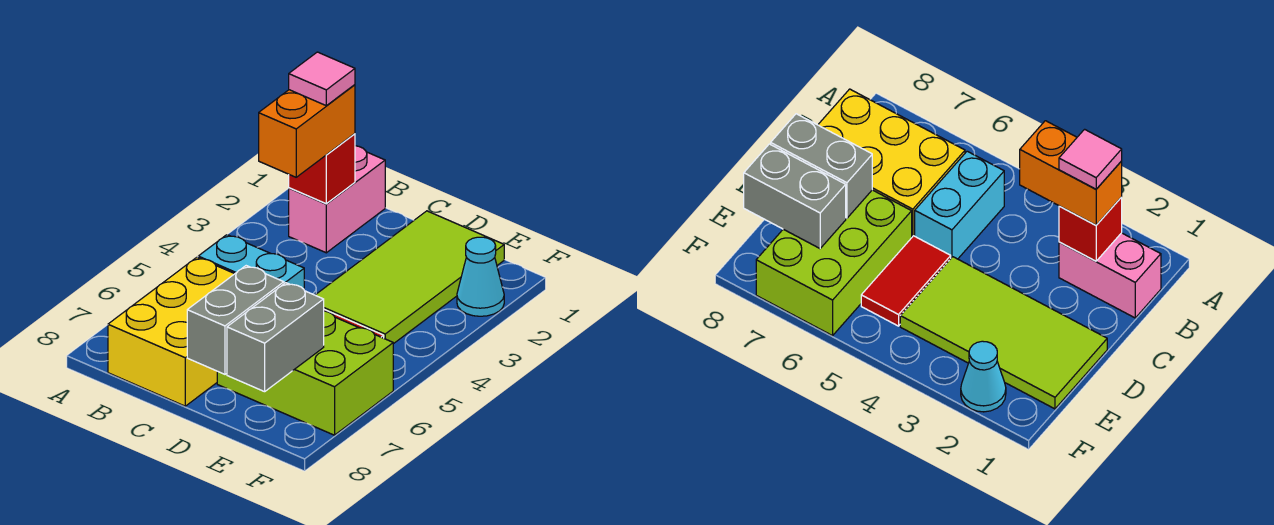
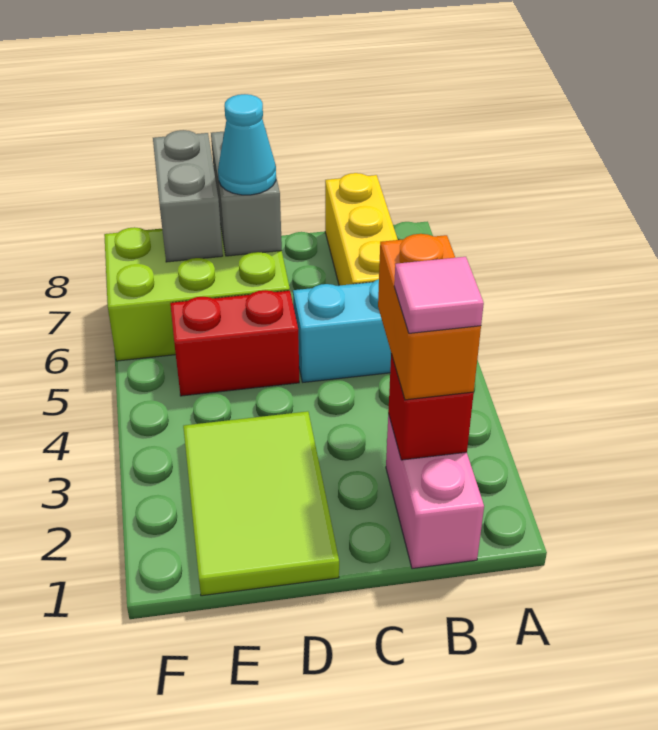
yellow brick B6:C8 level 1 -> yellow brick B6:B8 level 1
lime tile D1:E4 level 1 -> lime tile D1:E3 level 1
red tile D5:E5 level 1 -> red brick D5:E5 level 1
cyan cone F2 level 1 -> cyan cone D7 level 3

